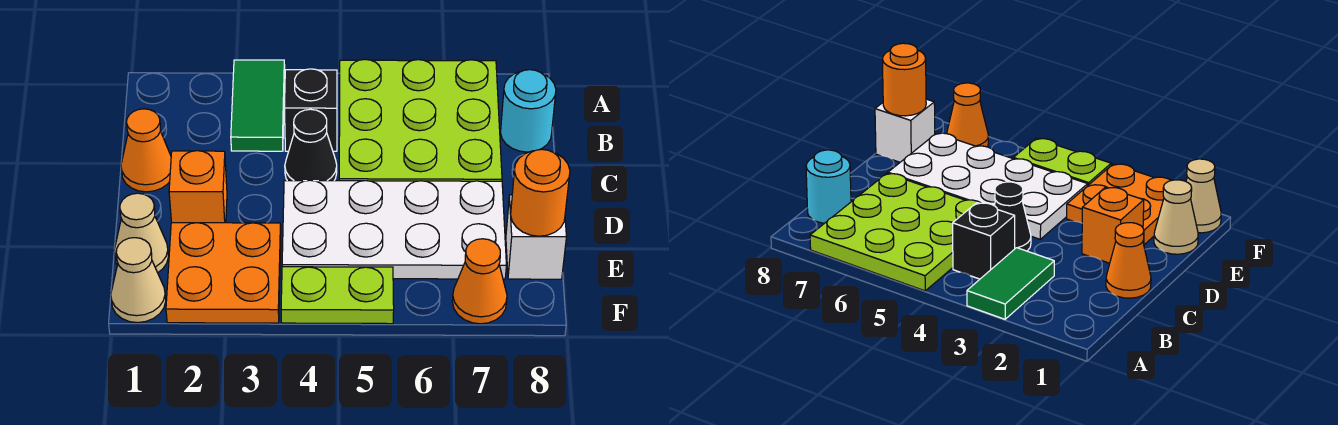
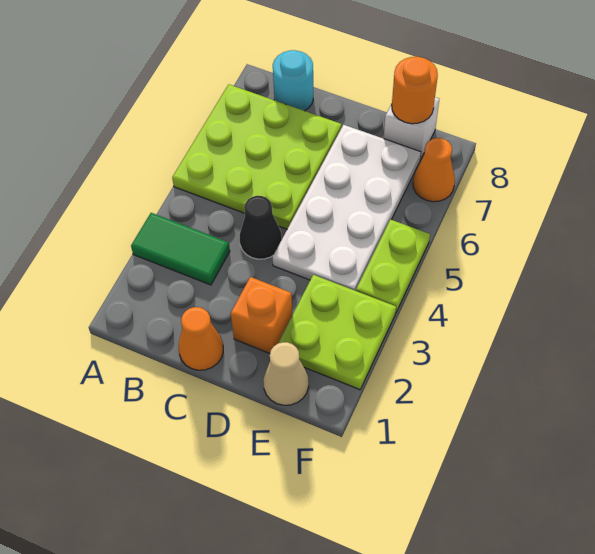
black brick B4 level 1 -> none
orange plate E2:F3 level 1 -> lime plate E2:F3 level 1
tan cone F1 level 1 -> none

